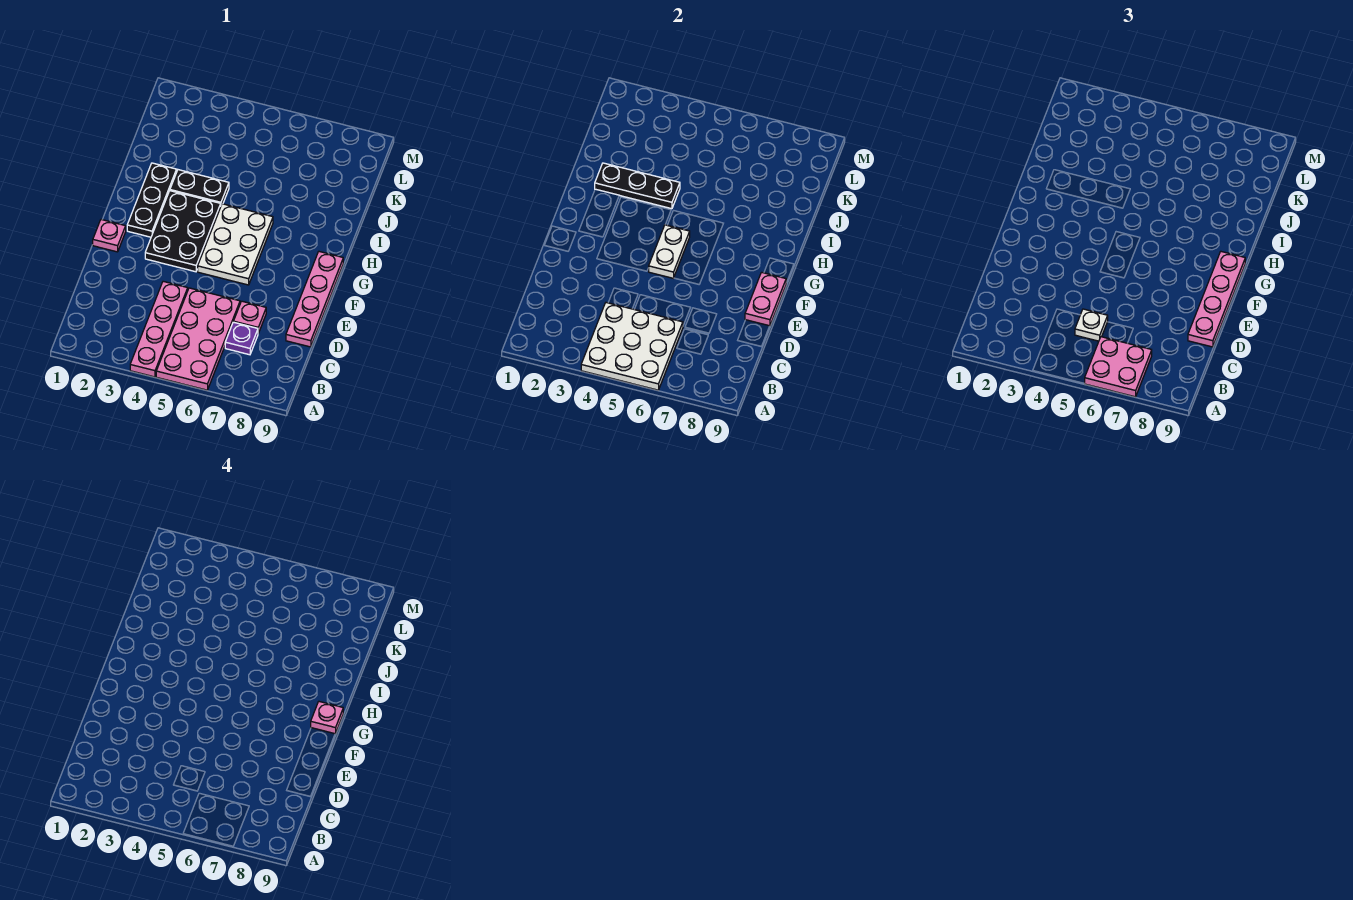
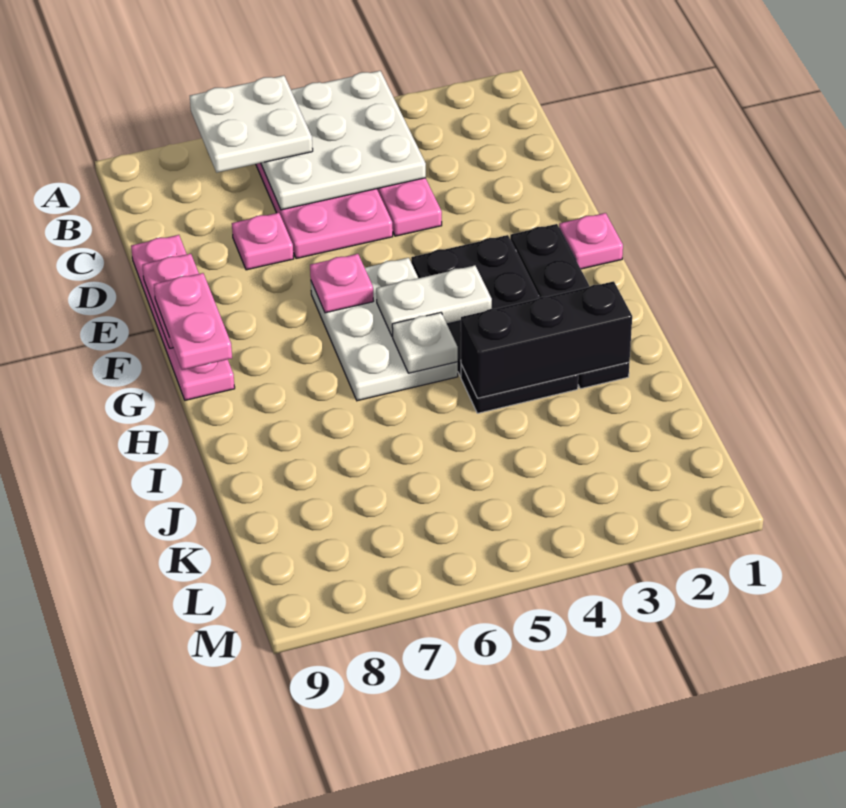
pink plate A6:B7 level 3 -> white plate A6:B7 level 3
white plate C5 level 3 -> white plate H5 level 2
purple plate C7 level 1 -> none
pink plate D9:G9 level 3 -> pink plate F9:G9 level 3
white plate F5:G5 level 2 -> white plate G4:G5 level 2
black plate G2:I2 level 1 -> black plate F2:I2 level 1
pink plate G9 level 4 -> pink plate F6 level 2
black plate I2:I4 level 2 -> black brick I2:I4 level 2

